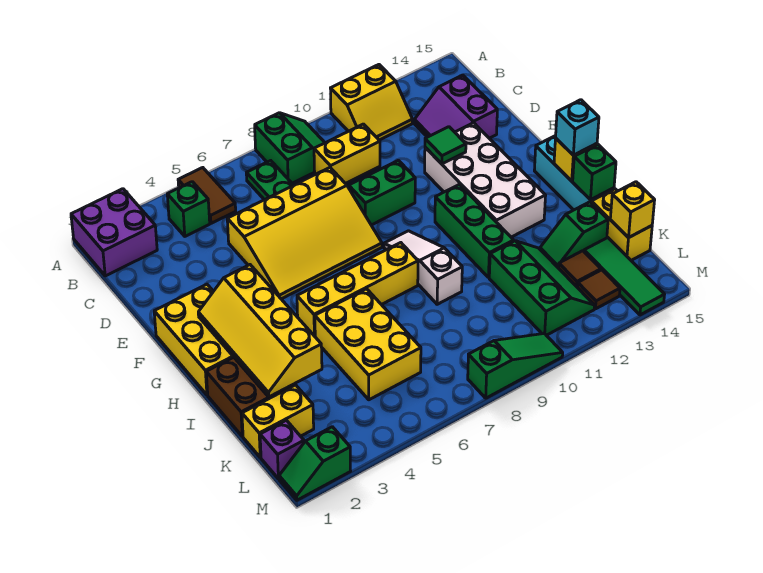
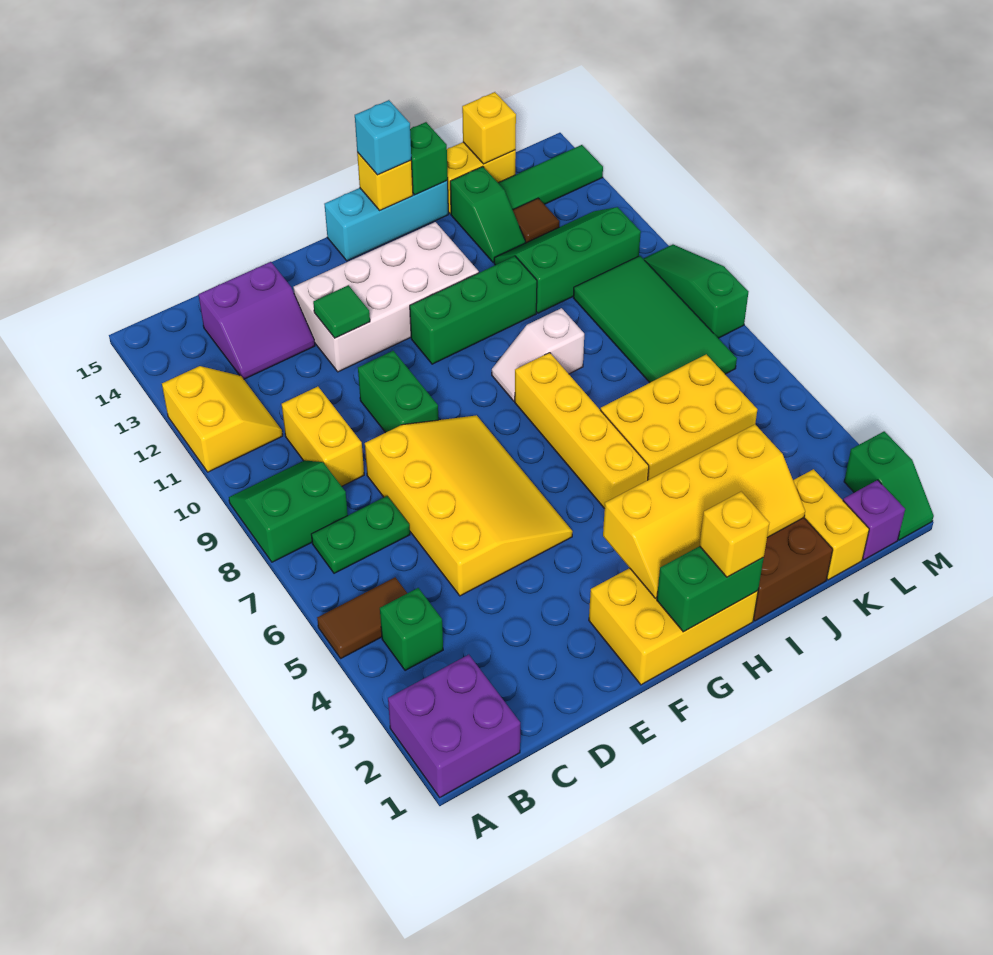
none -> green brick G1:H1 level 2
white slope G9:I9 level 1 top I -> white slope H9:I9 level 1 top I
none -> yellow brick H1 level 3
none -> green tile K7:L10 level 1
brown tile L13 level 1 -> none

